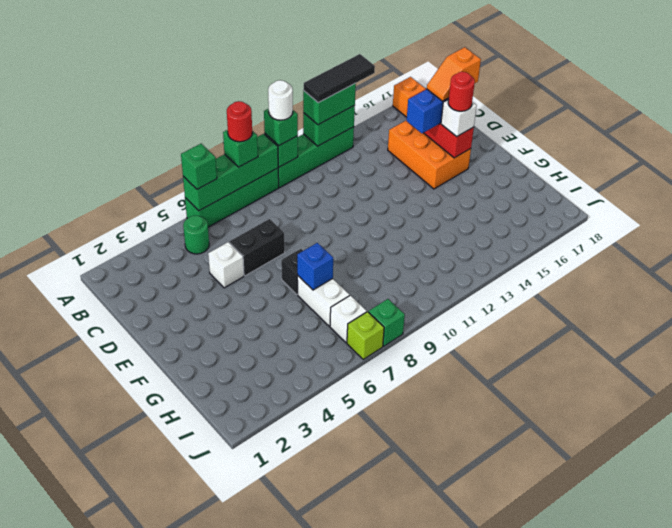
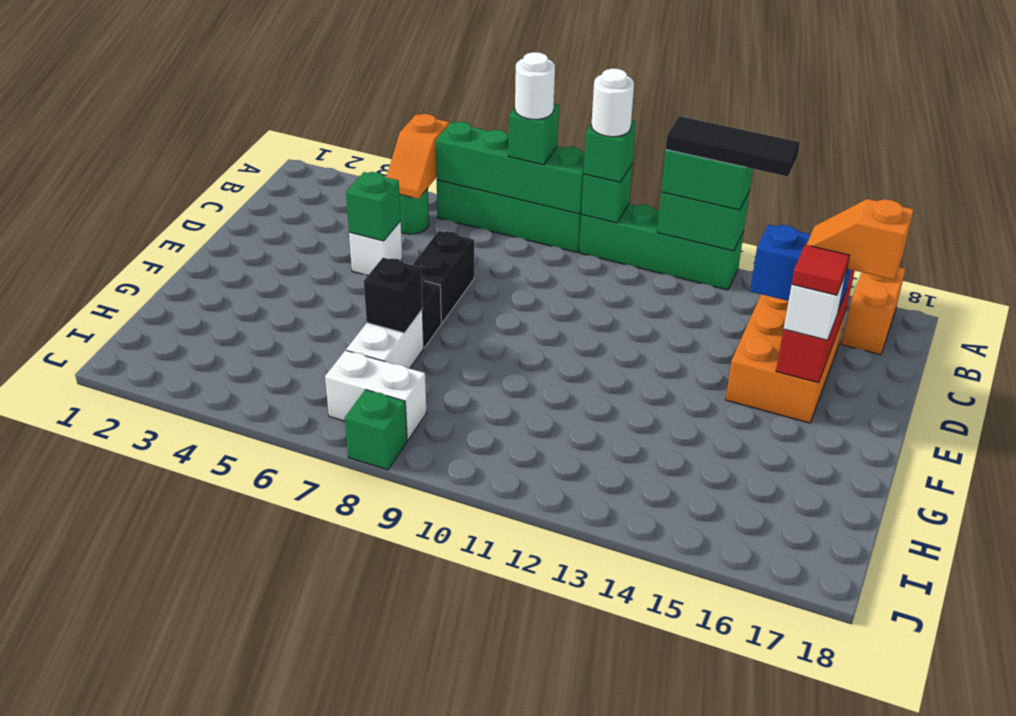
none -> orange slope A5:B5 level 2 top A
green brick A6 level 3 -> green brick D5 level 2
red round brick A8 level 4 -> white round brick A8 level 4
black brick D6:D7 level 1 -> black brick D7:E7 level 1
red round brick E16 level 4 -> red tile E16 level 4
blue brick G7 level 2 -> black brick G7 level 2
white brick I7 level 1 -> white brick I7:I8 level 1
lime brick J7 level 1 -> none

